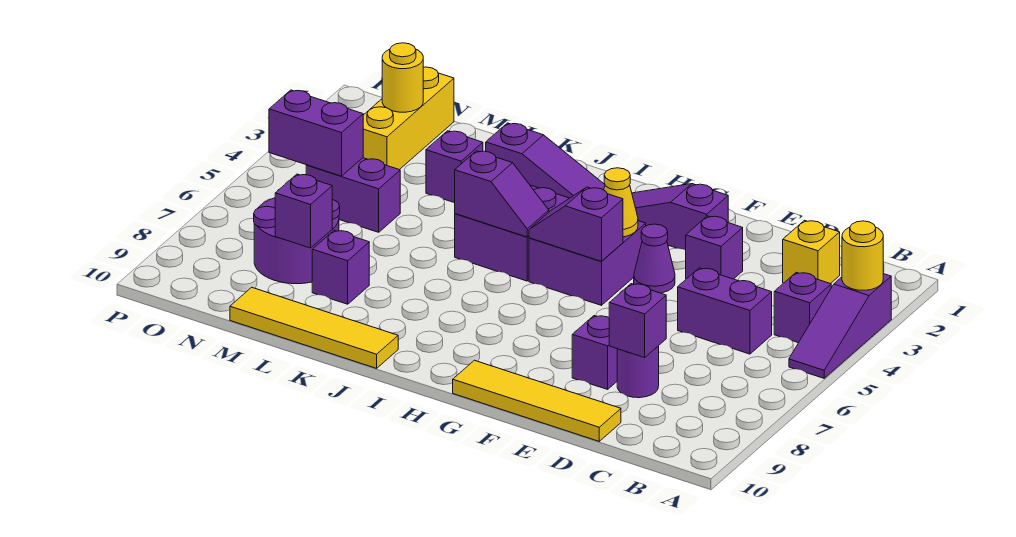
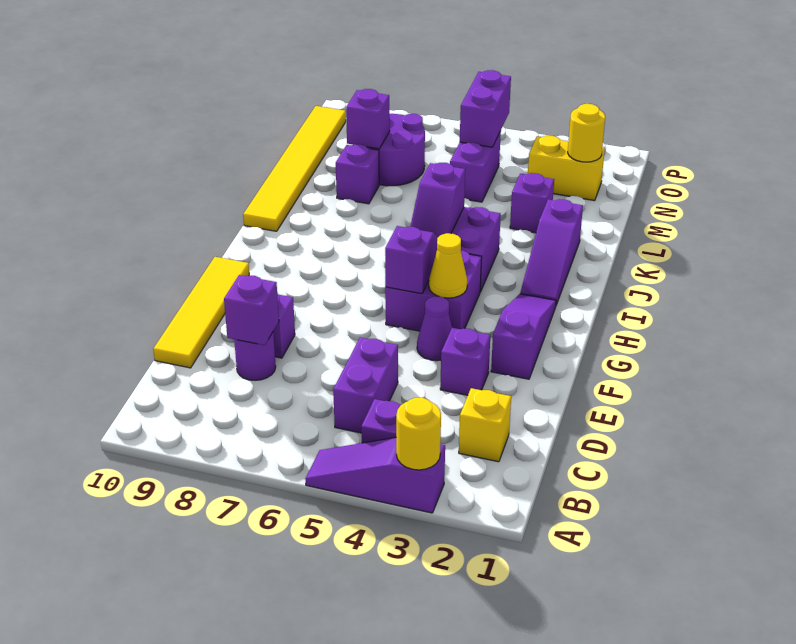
yellow tile J10:M10 level 1 -> yellow tile J10:O10 level 1
yellow brick N1:N3 level 1 -> yellow brick N2:N3 level 1

